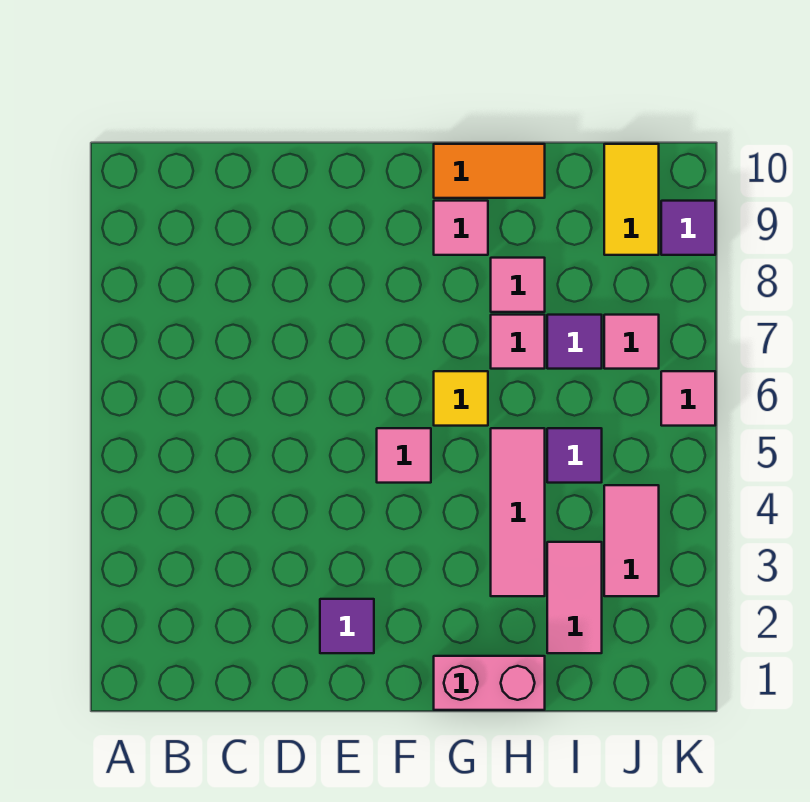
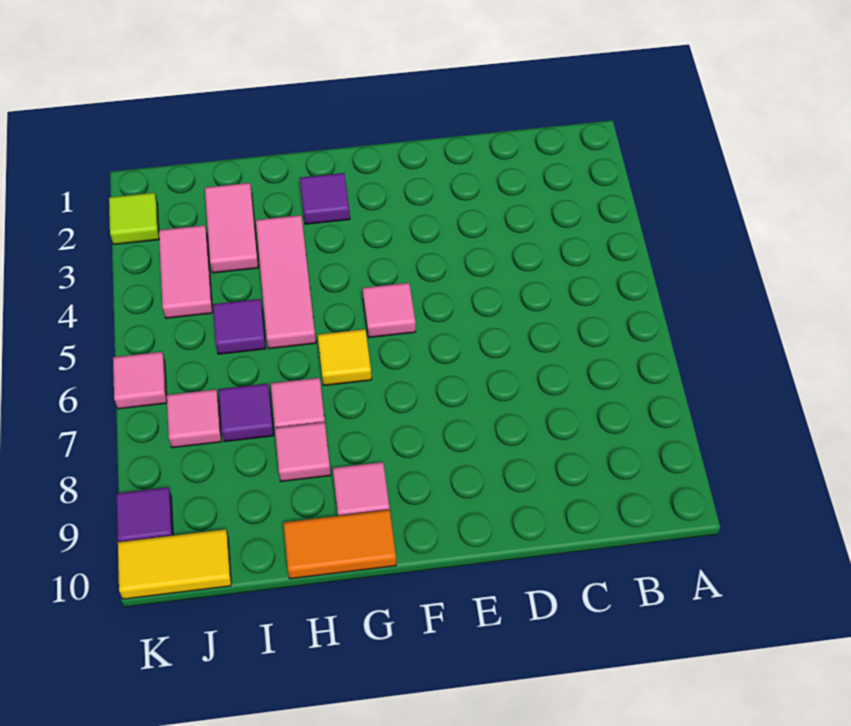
purple tile E2 level 1 -> purple tile G2 level 1
pink brick G1:H1 level 1 -> none
yellow tile J9:J10 level 1 -> yellow tile J10:K10 level 1
none -> lime tile K2 level 1

